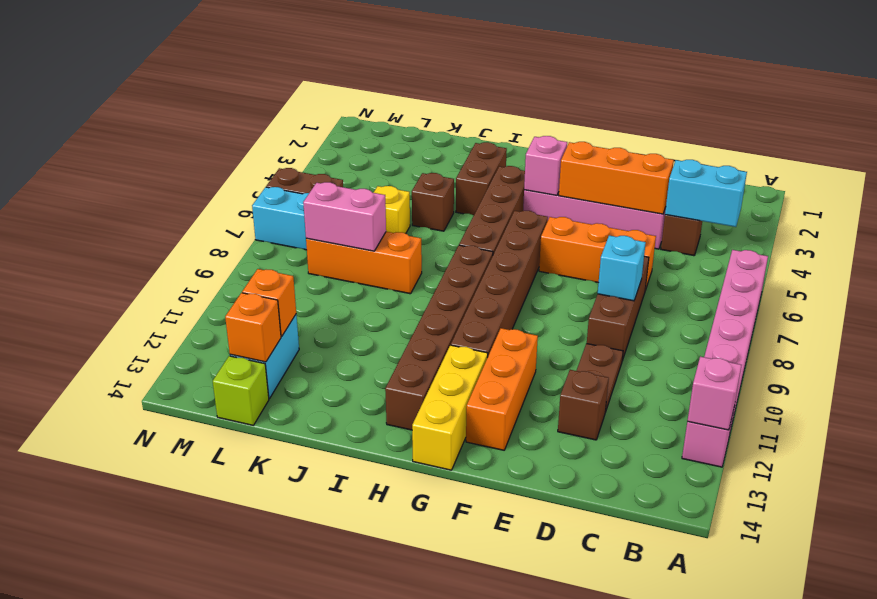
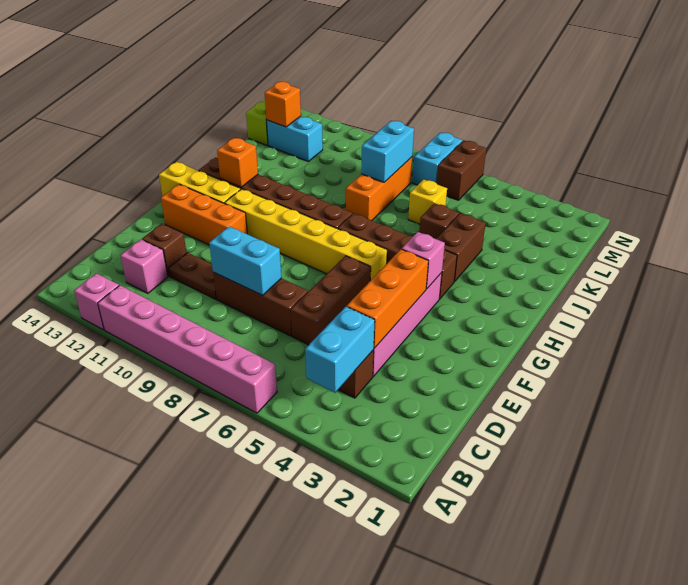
pink brick A12 level 2 -> pink brick C12 level 1
orange brick D6:F6 level 1 -> brown brick D6:F6 level 1
cyan brick D8 level 2 -> cyan brick D8:D9 level 2
brown brick G6:G11 level 1 -> yellow brick G6:G11 level 1
brown brick I3:I4 level 1 -> brown brick I4:J4 level 1
pink brick K8:L8 level 2 -> cyan brick K8:L8 level 2
orange brick L12 level 2 -> orange brick H12 level 2

